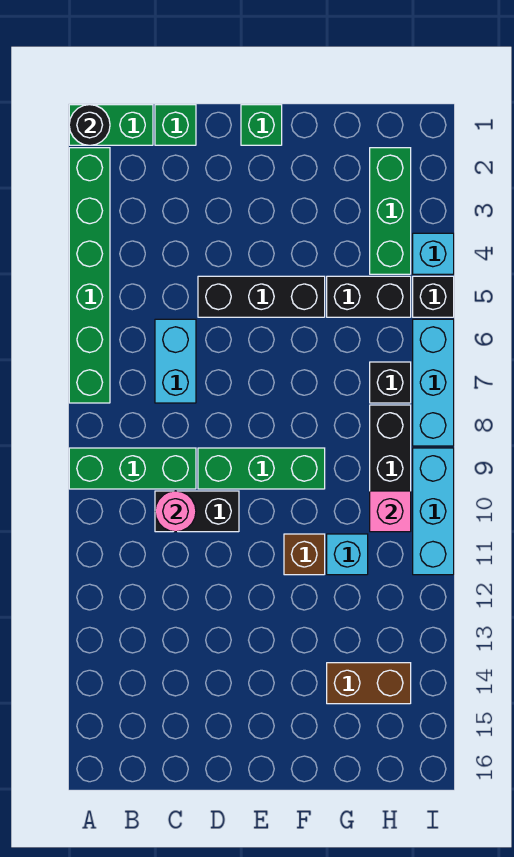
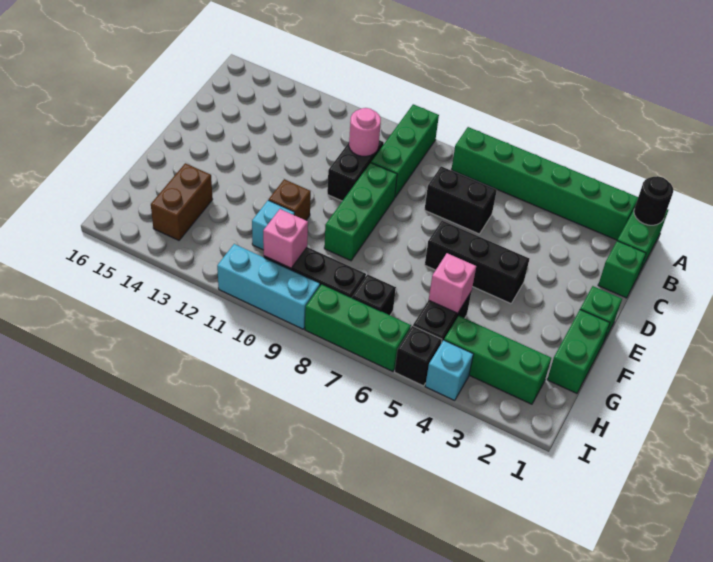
cyan brick C6:C7 level 1 -> black brick C6:C7 level 1
black brick D5:F5 level 1 -> black brick E4:E6 level 1
none -> green brick F1:G1 level 1
none -> pink brick G5 level 2
cyan brick I6:I8 level 1 -> green brick I6:I8 level 1

